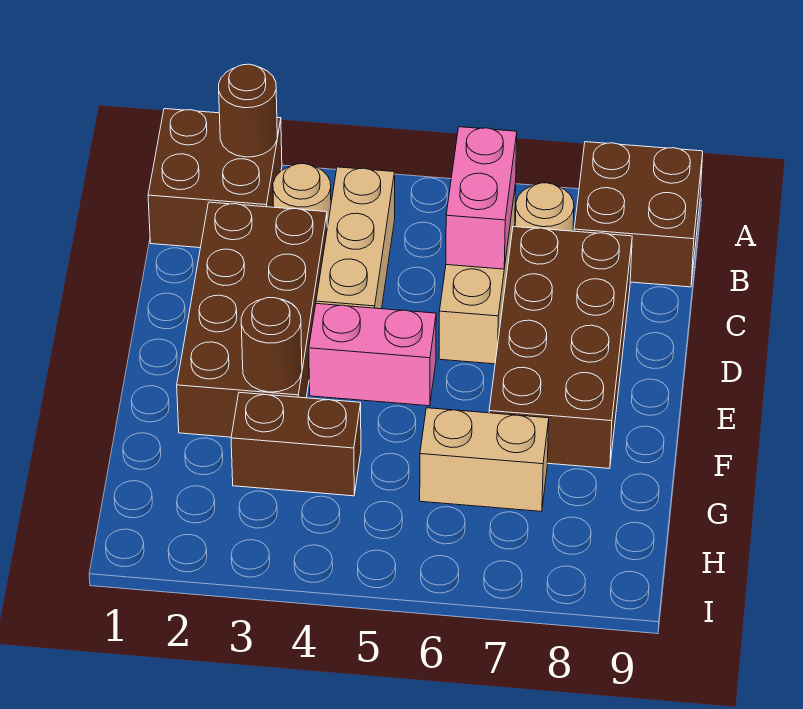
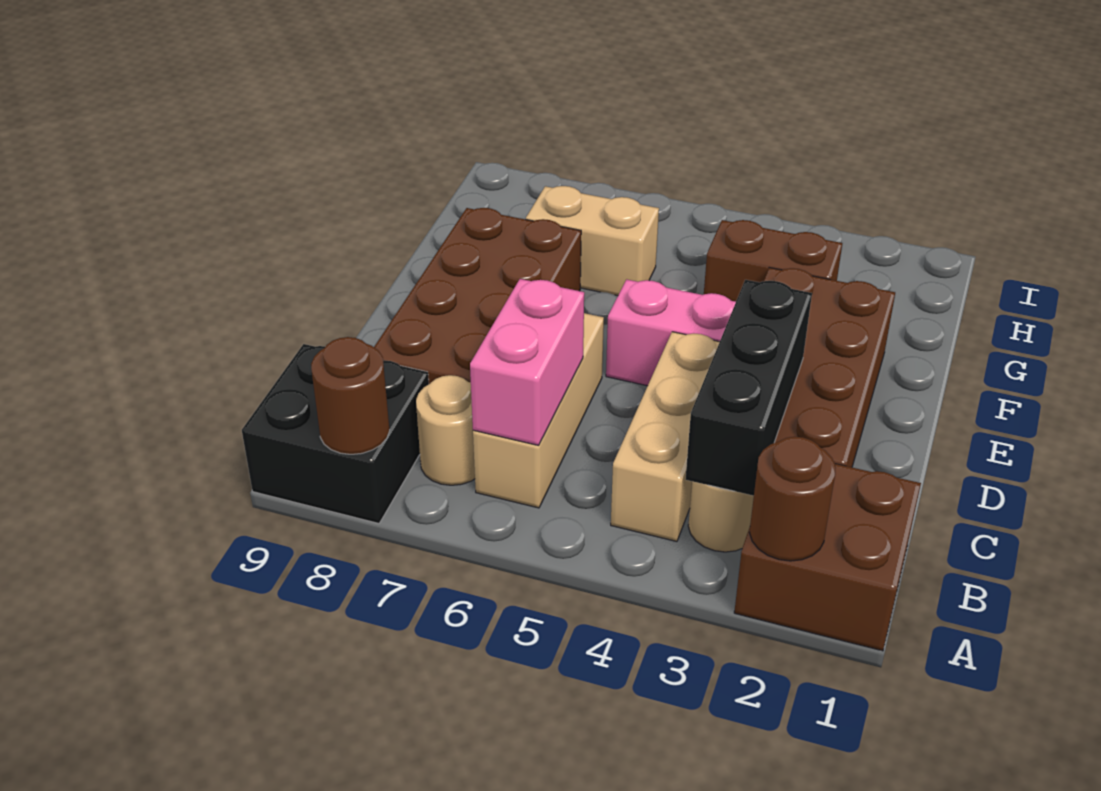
brown brick A8:B9 level 1 -> black brick A8:B9 level 1
none -> black brick B3:D3 level 2
brown round brick F3 level 2 -> brown round brick A8 level 2

